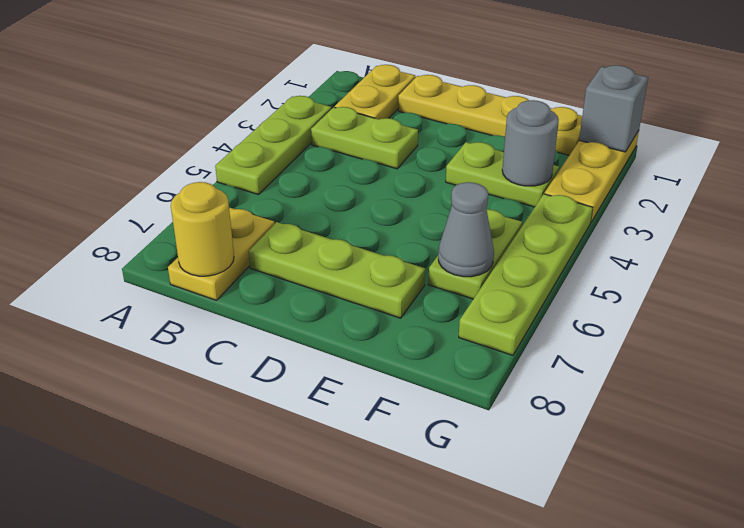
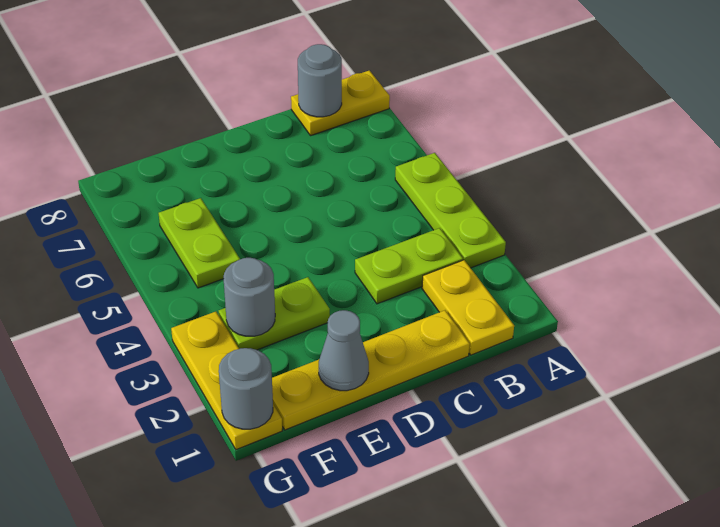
yellow plate B7:B8 level 1 -> yellow plate A8:B8 level 1
yellow round brick B8 level 2 -> grey round brick B8 level 2
lime plate C7:E7 level 1 -> none
grey cone F6 level 2 -> grey cone E1 level 2
grey brick G1 level 2 -> grey round brick G1 level 2
lime plate G4:G7 level 1 -> none

